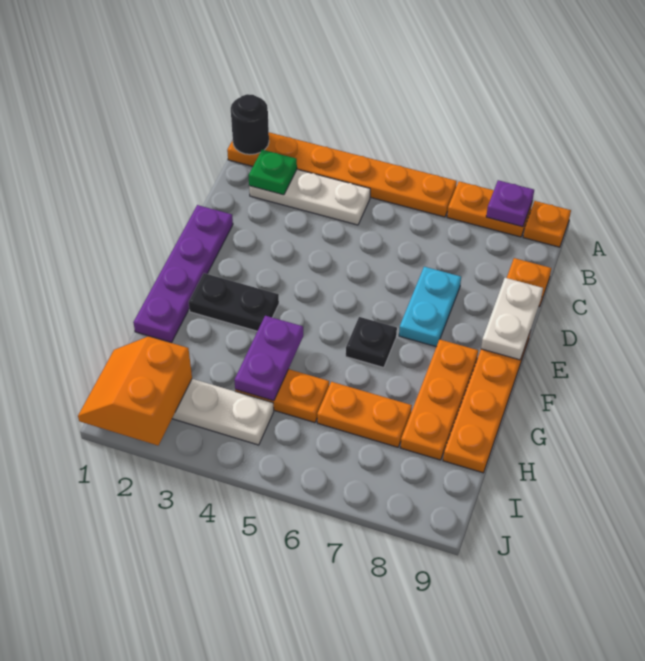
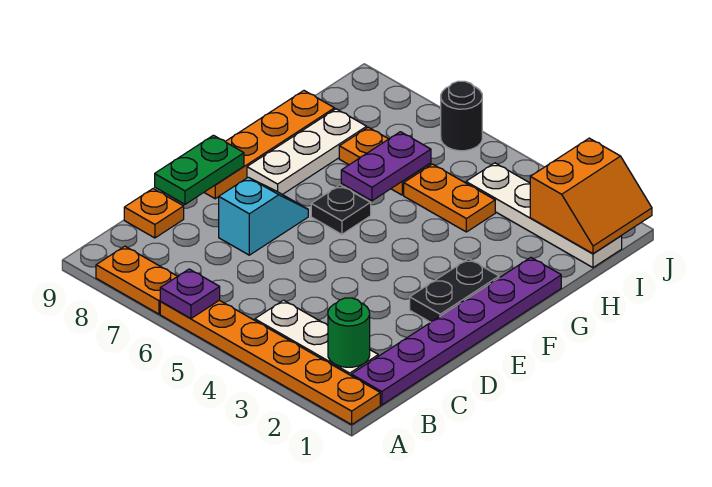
black round brick A1 level 2 -> black round brick J6 level 1
purple plate A8 level 2 -> purple plate A6 level 2
orange plate A9 level 1 -> none
green plate B2 level 2 -> green round brick B2 level 2
purple plate D1:G1 level 1 -> purple plate B1:G1 level 1
cyan plate D7:E7 level 1 -> cyan slope D7:E7 level 1 top D
white plate D9:E9 level 2 -> green plate D9:E9 level 2
black plate F2:F3 level 1 -> black plate E2:F2 level 1
orange plate F8:H8 level 1 -> white plate F8:H8 level 1
purple plate G4:H4 level 2 -> purple plate G6:H6 level 2

